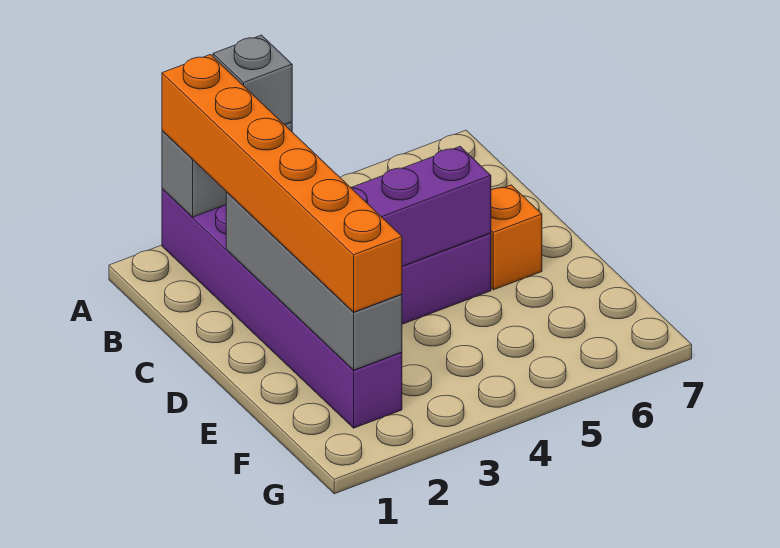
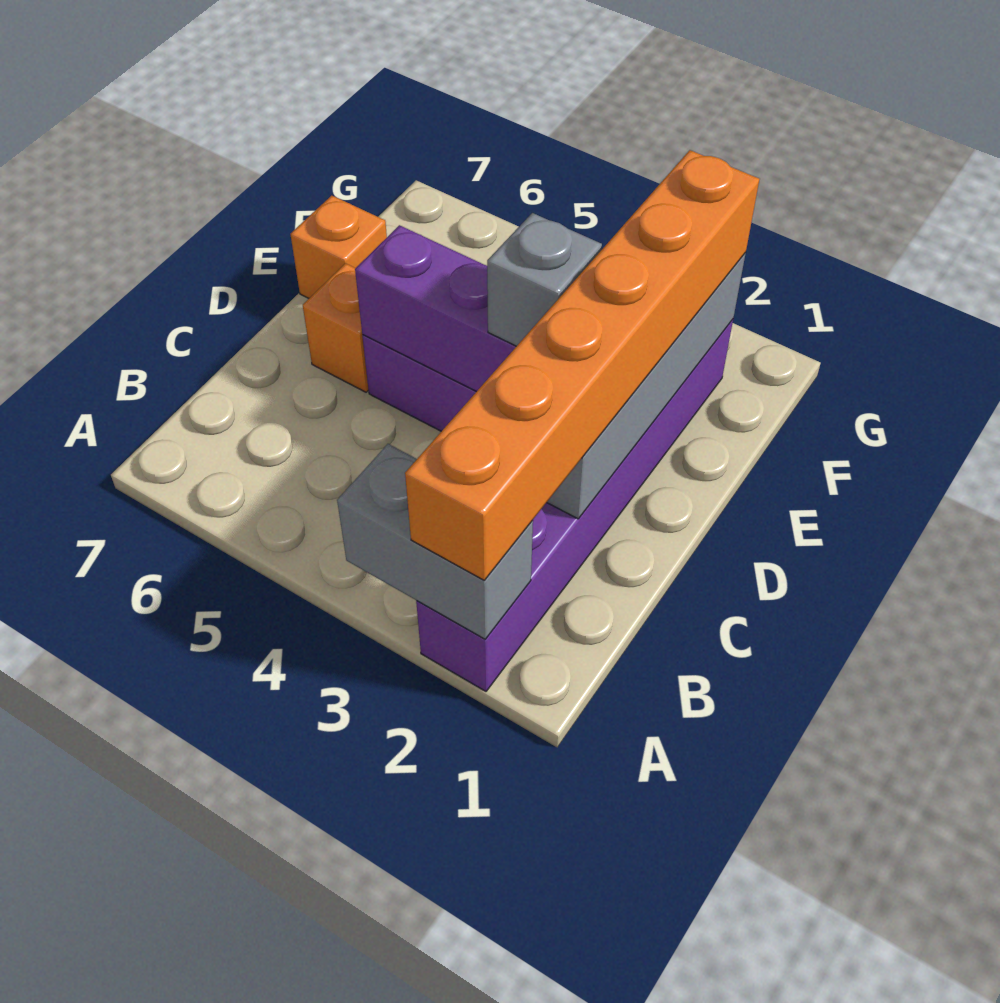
grey brick A3 level 3 -> grey brick D3 level 3
none -> orange brick E7 level 1

